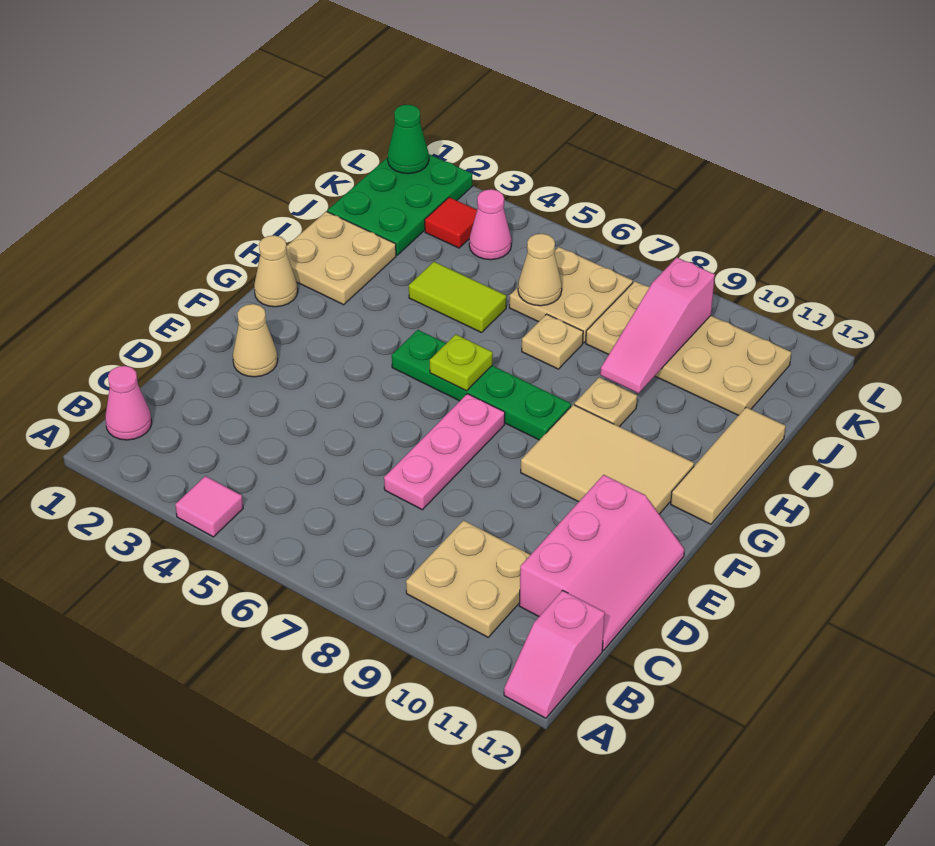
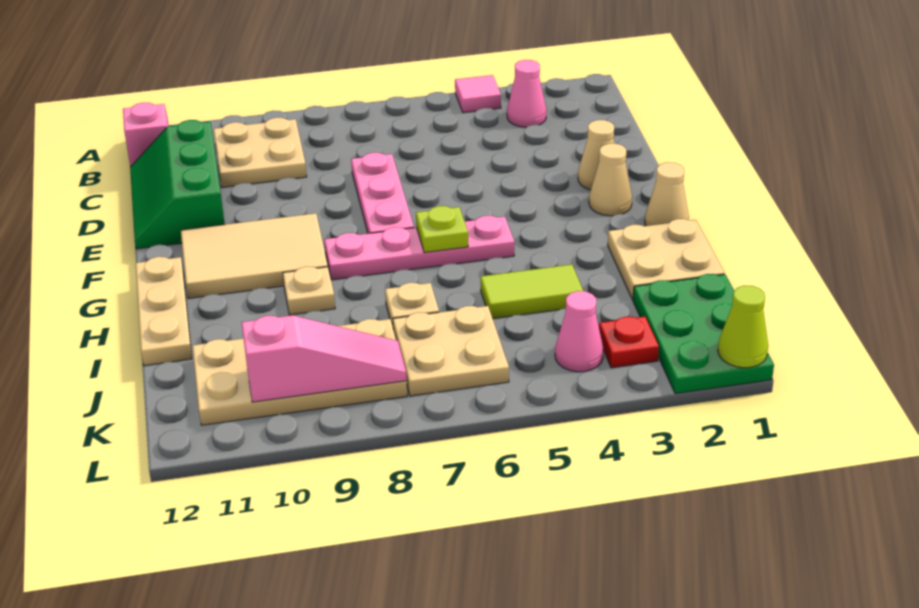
pink cone B1 level 1 -> pink cone B3 level 1
pink slope C11:E12 level 1 top 11 -> green slope C11:E12 level 1 top 11
green plate G5:G8 level 1 -> pink plate G5:G8 level 1
tan tile G12:I12 level 1 -> tan plate G12:I12 level 1
pink slope I9:K9 level 2 top K -> pink slope K8:K10 level 2 top 10
tan cone J6 level 2 -> tan cone F2 level 1
red tile K3 level 1 -> red plate K3 level 1
green cone L1 level 2 -> lime cone L1 level 2

